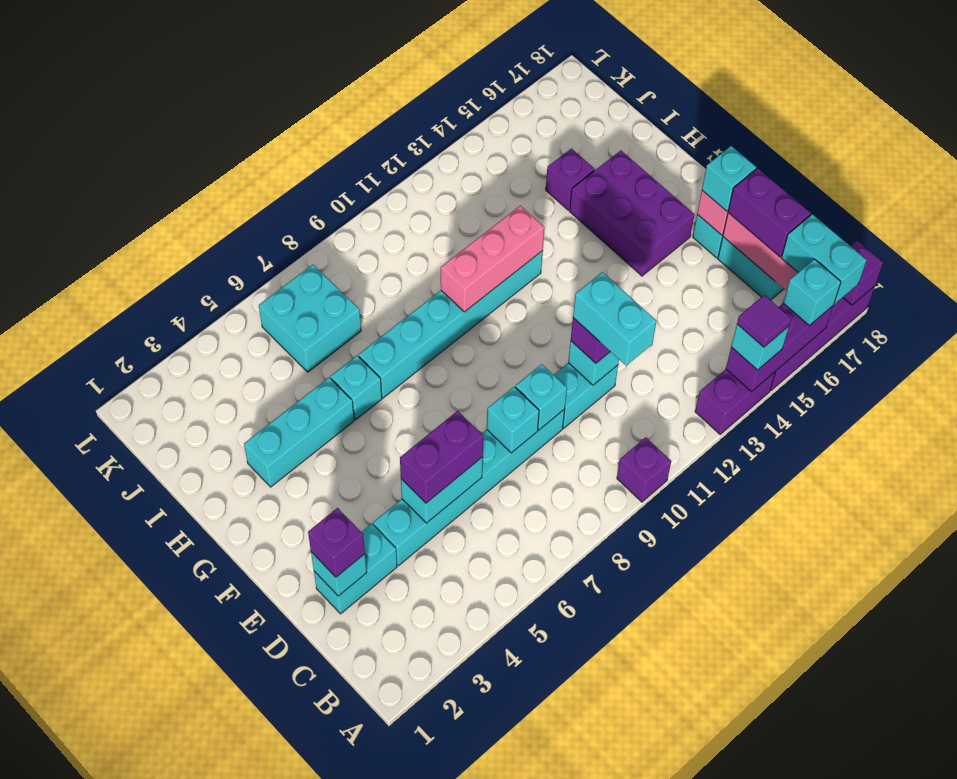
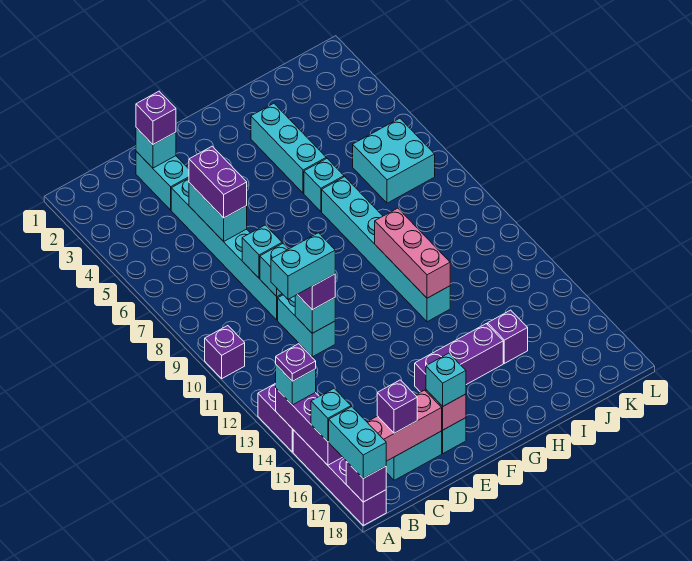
purple tile A14 level 4 -> purple plate A14 level 4
cyan brick A17:B17 level 3 -> cyan brick A17:A18 level 3
purple brick C17:D17 level 3 -> purple brick C17 level 3
purple brick F15:H16 level 1 -> purple brick F15:H15 level 1

